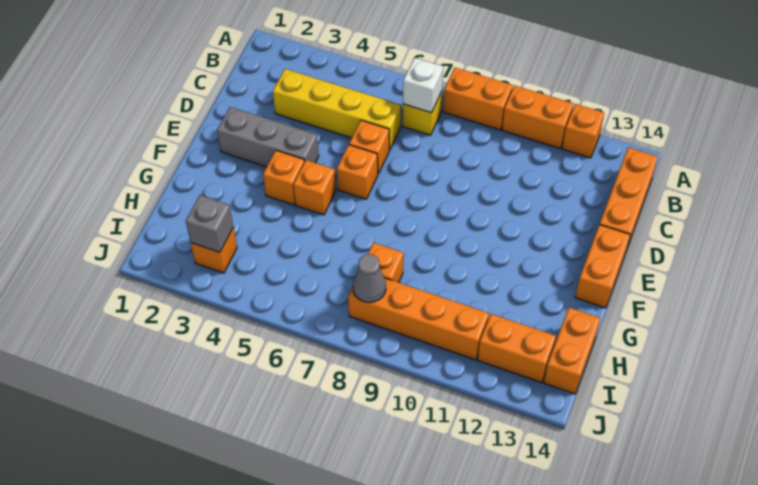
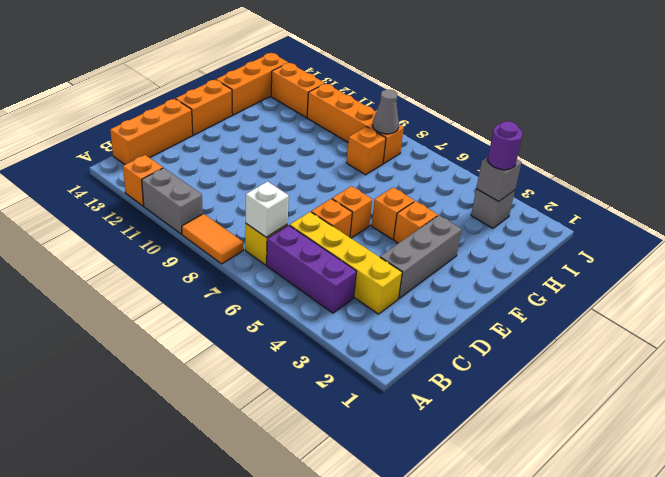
orange brick A8:A9 level 1 -> orange tile A8:A9 level 1
orange brick A10:A11 level 1 -> grey brick A10:A11 level 1
none -> purple brick B4:B6 level 1
grey brick E2:E4 level 1 -> grey brick D3:F3 level 1
orange brick H14:I14 level 1 -> orange brick G14:I14 level 1
orange brick I3 level 1 -> grey brick I3 level 1
none -> purple round brick I3 level 3

